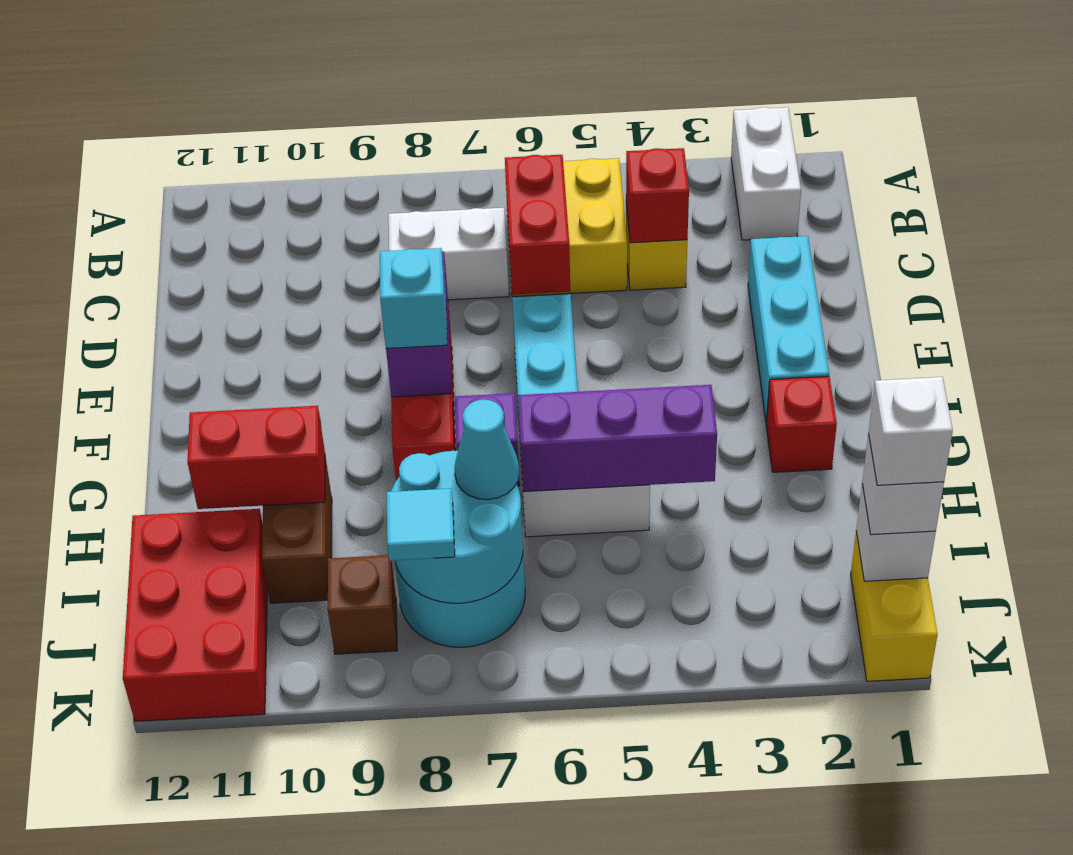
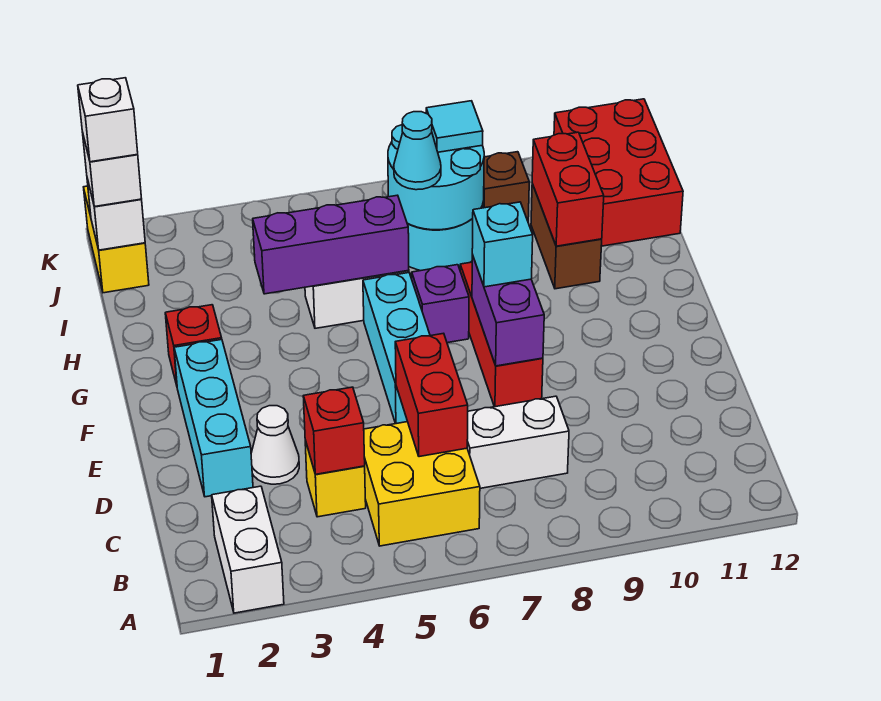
none -> white cone D3 level 1
red brick H10:H11 level 2 -> red brick H10:I10 level 2

